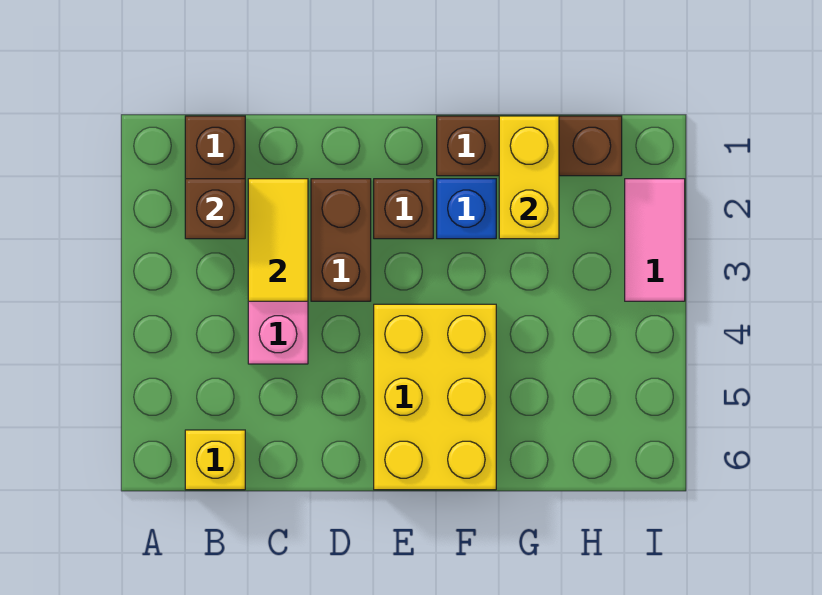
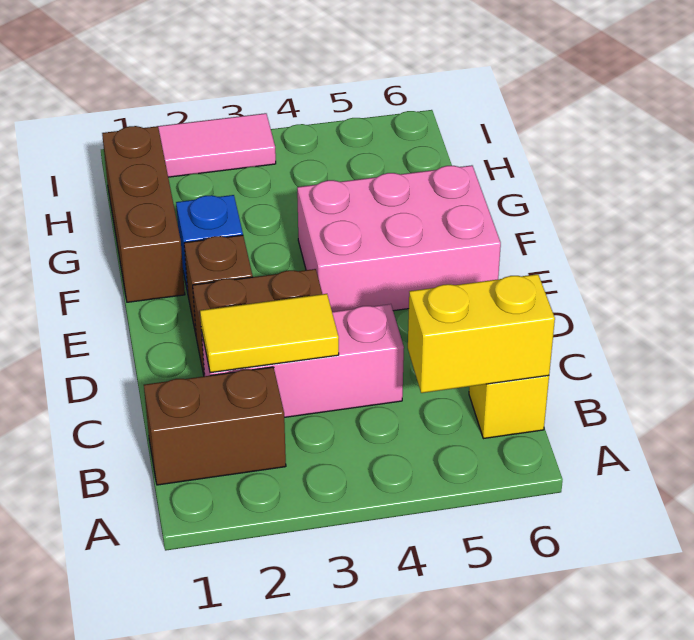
brown brick B2 level 2 -> none
yellow brick E4:F6 level 1 -> pink brick E4:F6 level 1
yellow brick G1:G2 level 2 -> yellow brick B5:B6 level 2

